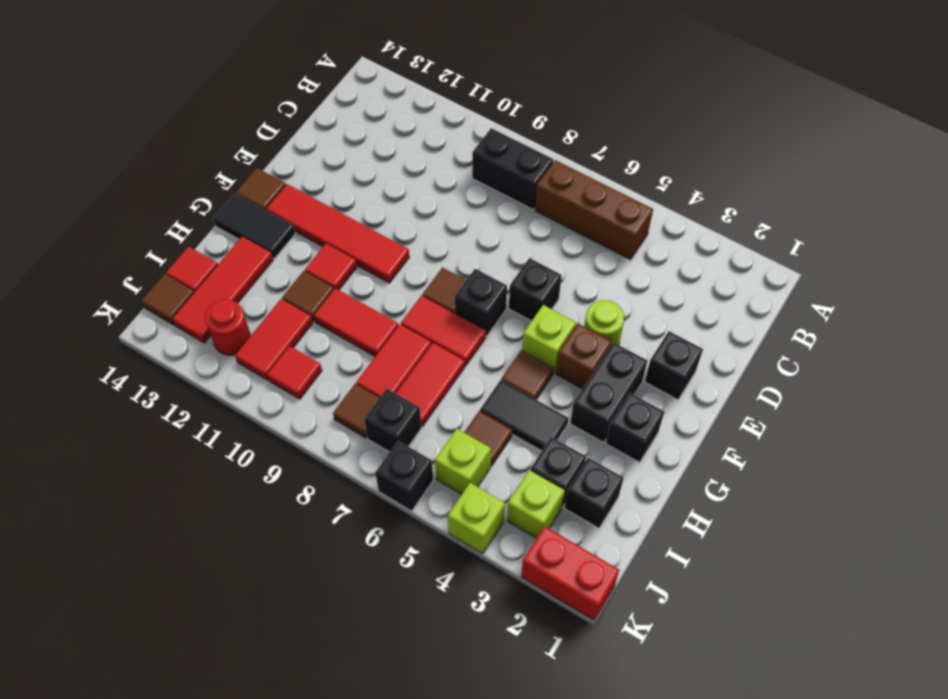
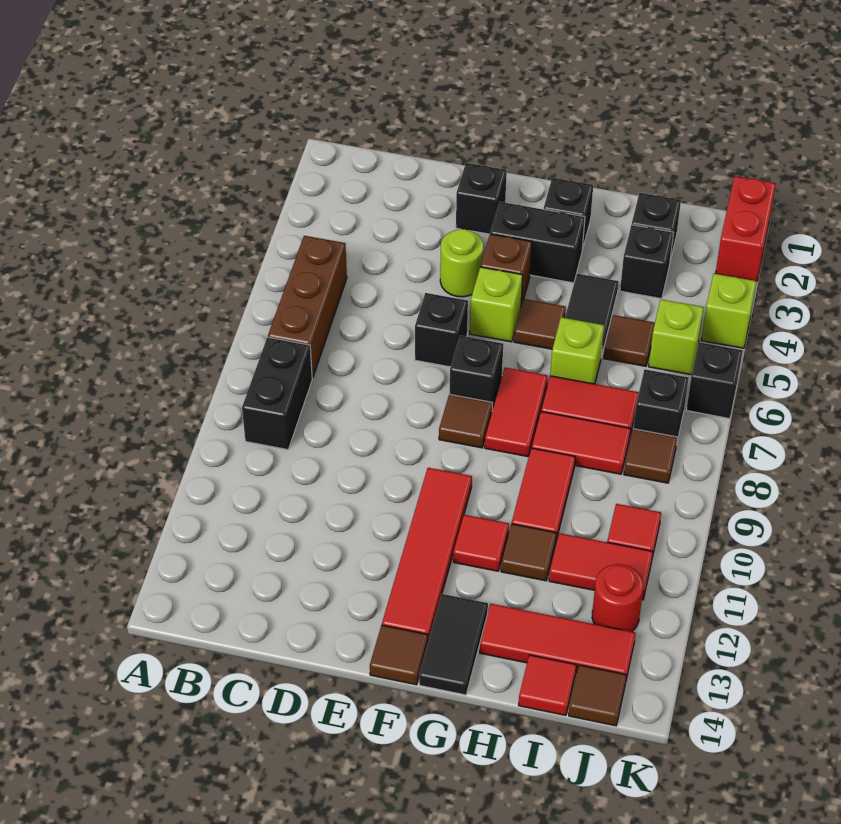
lime brick J3 level 1 -> lime brick H6 level 1

